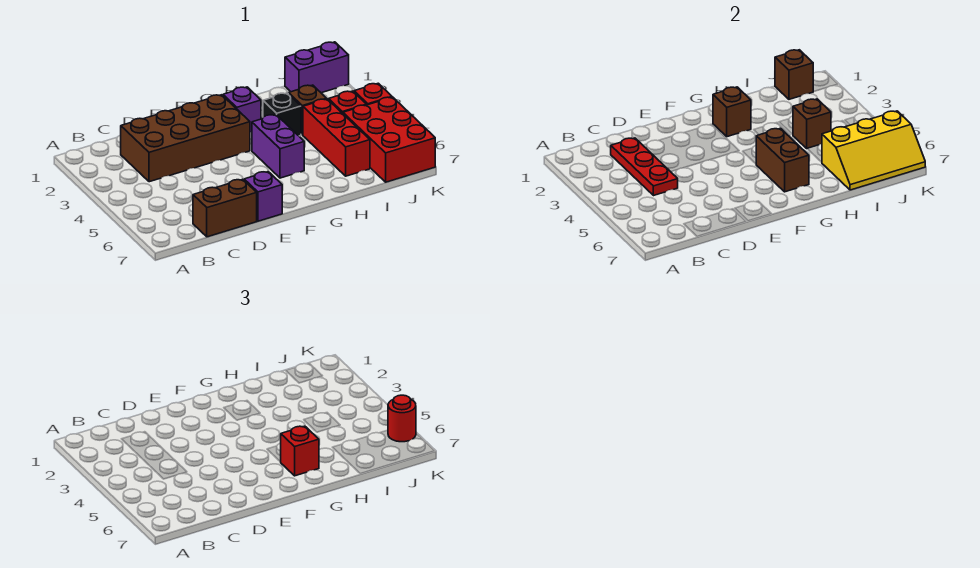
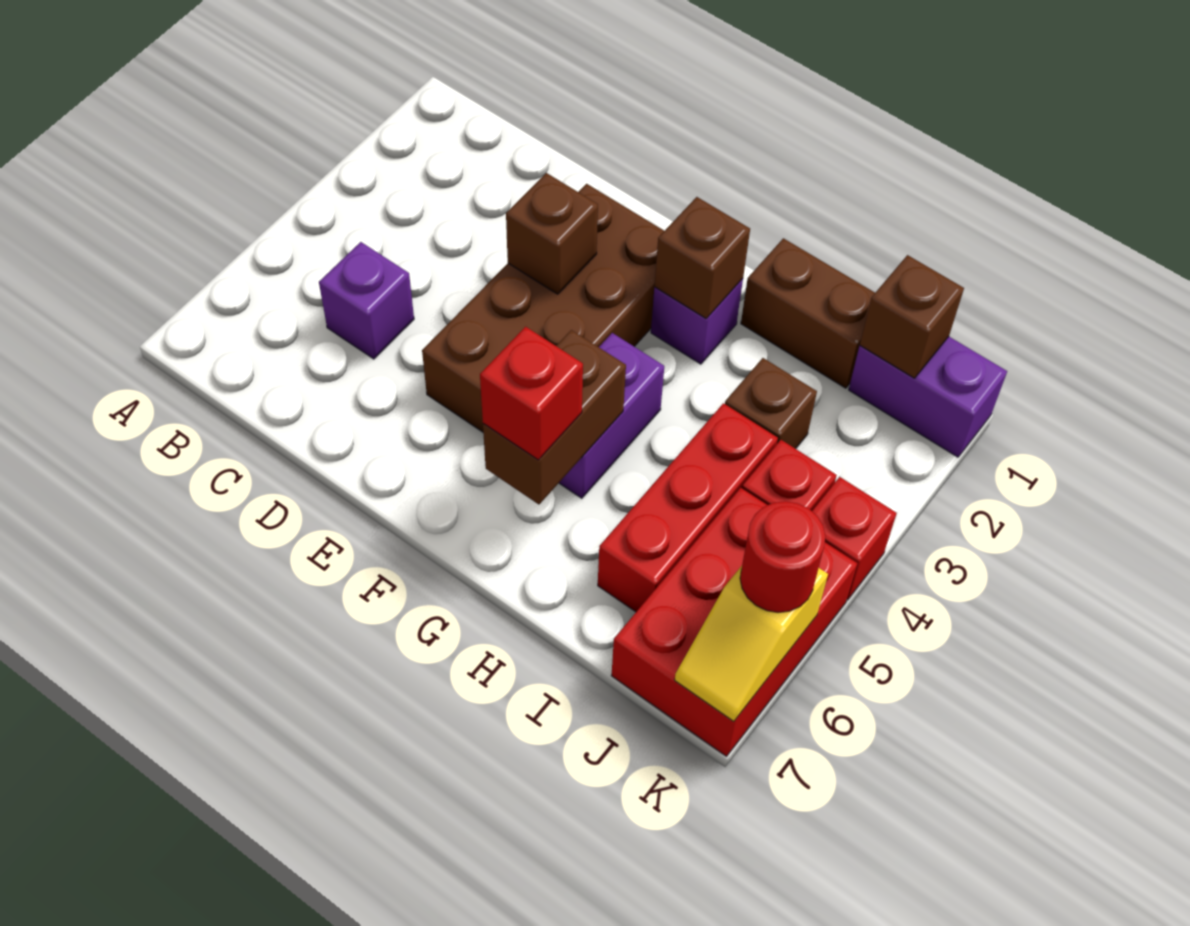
brown brick C2:F3 level 1 -> brown brick E2:F5 level 1
red plate C2:C4 level 2 -> none
brown brick C7:D7 level 1 -> brown brick H1:I1 level 1
purple brick E7 level 1 -> purple brick C5 level 1
black brick H3 level 1 -> none
brown brick I4 level 2 -> brown brick E3 level 2
yellow slope I6:K7 level 2 top 6 -> yellow slope K6:K7 level 2 top 6

